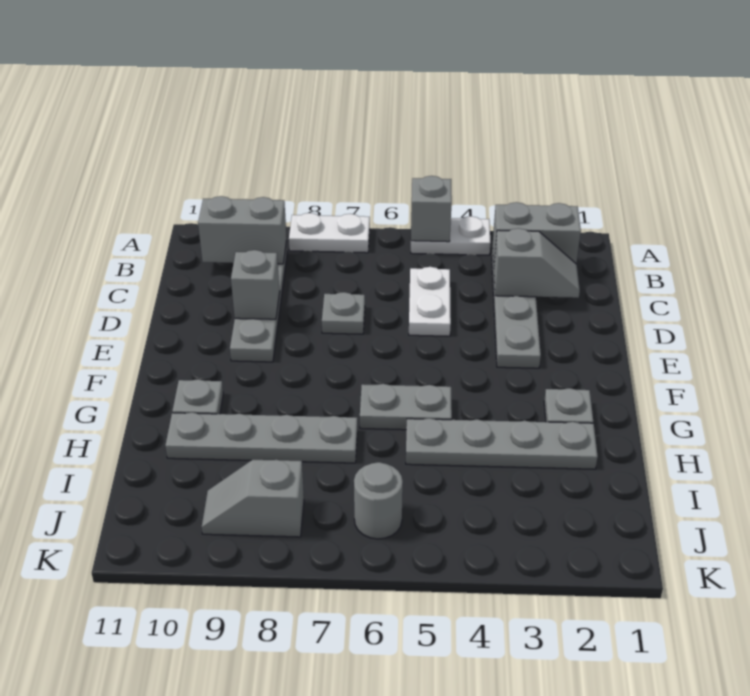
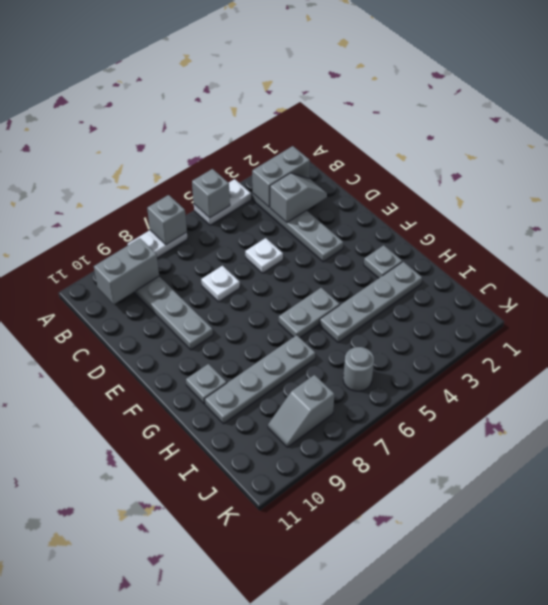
white plate C5:D5 level 1 -> white plate D5 level 1
grey plate D7 level 1 -> white plate D7 level 1
grey brick D9 level 2 -> grey brick A7 level 2

